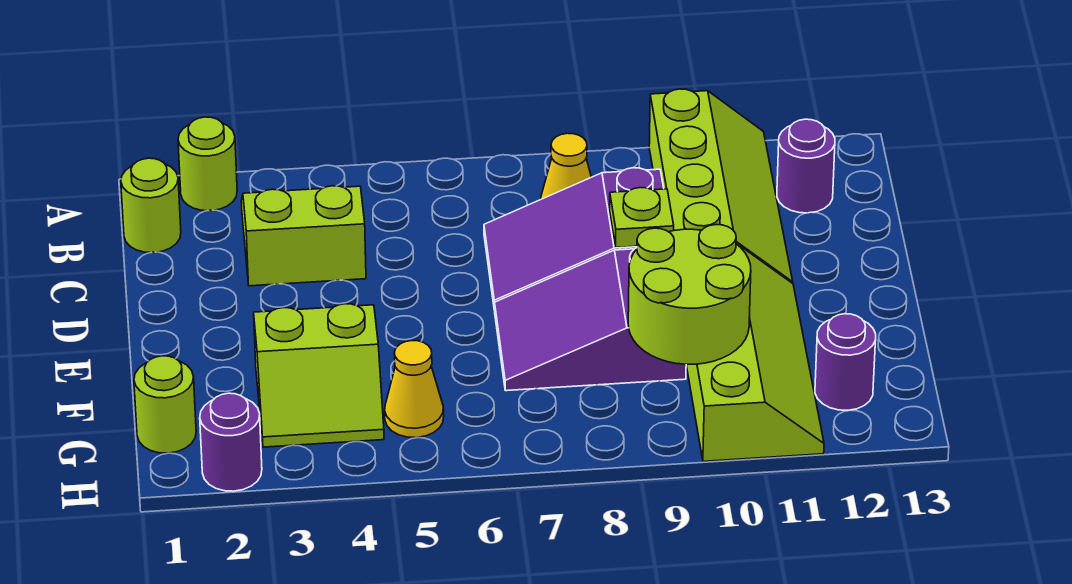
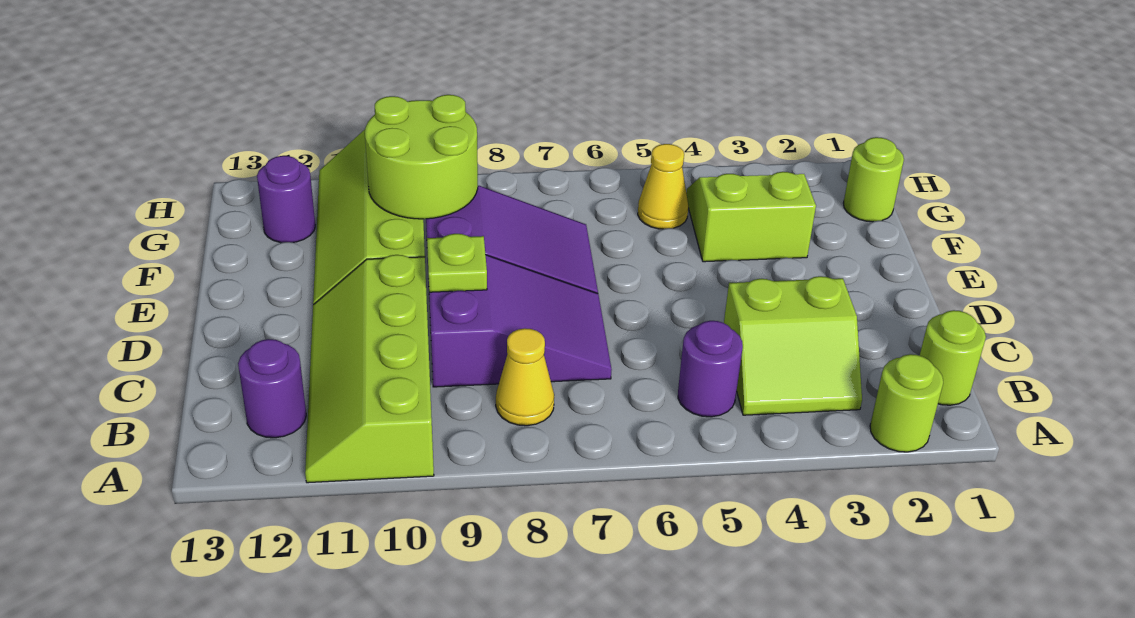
purple round brick H2 level 1 -> purple round brick B5 level 1

